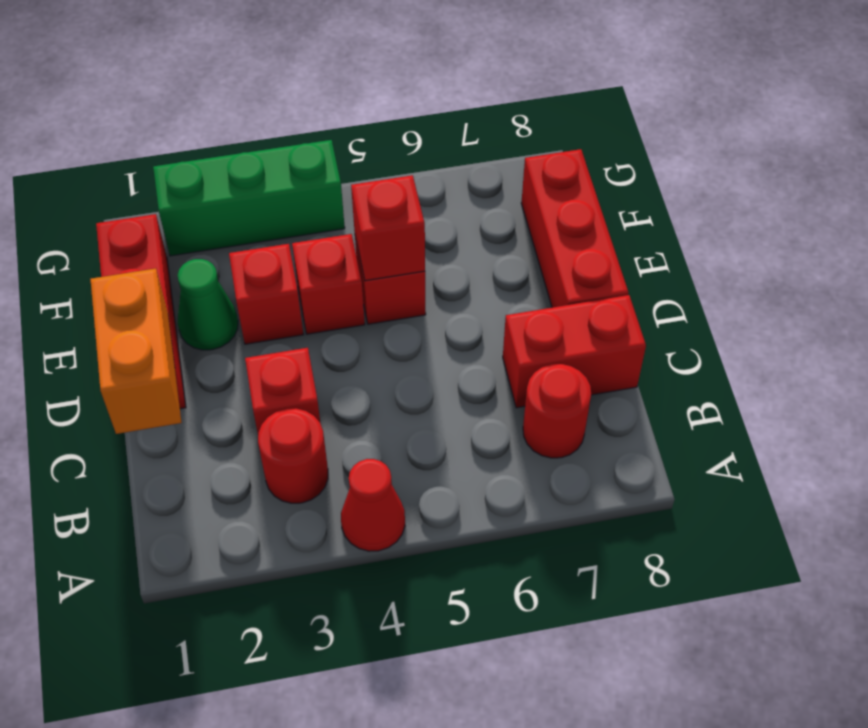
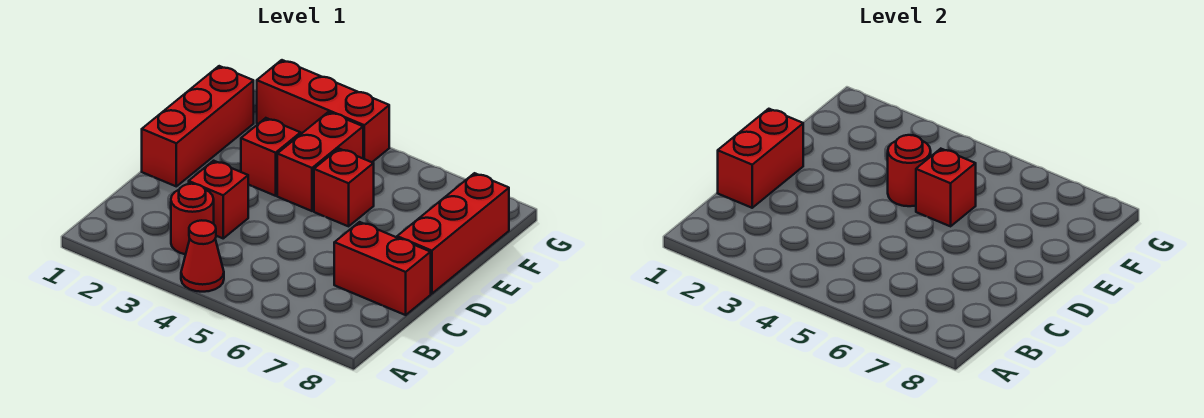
red round brick B7 level 1 -> red round brick E4 level 2
orange brick C1:D1 level 2 -> red brick C1:D1 level 2
green cone E2 level 1 -> none
red brick E4 level 1 -> red brick E4:F4 level 1
green brick G2:G4 level 1 -> red brick G2:G4 level 1

